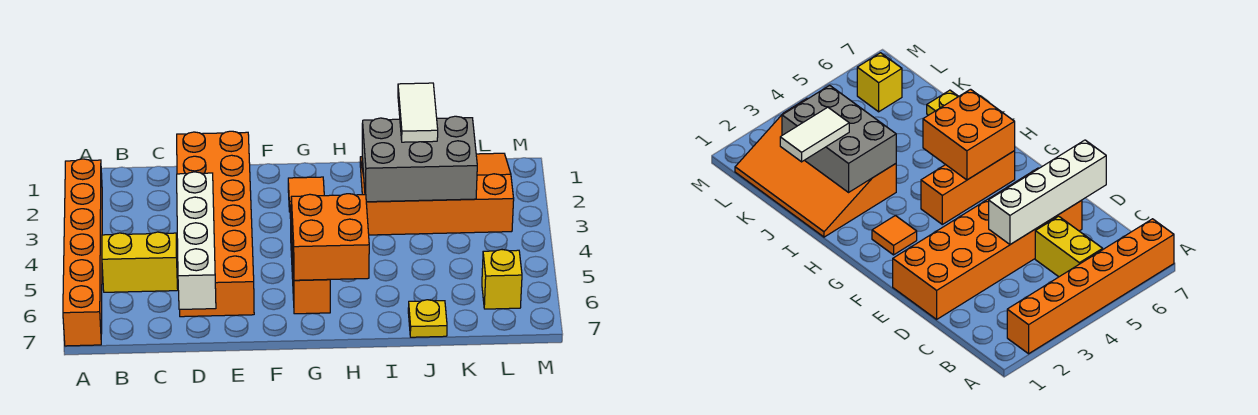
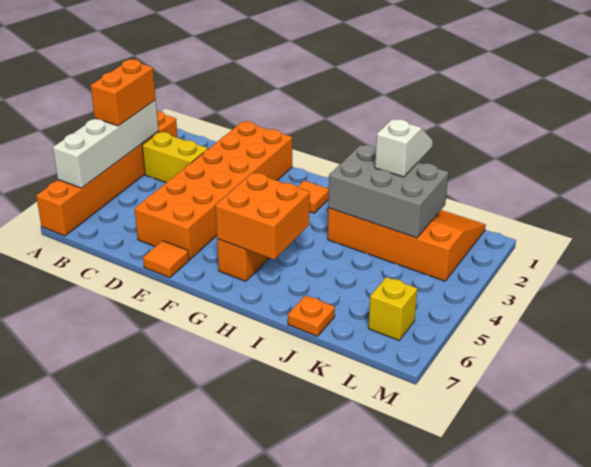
none -> orange brick A3:A4 level 3
yellow brick B5:C5 level 1 -> yellow brick B3:C3 level 1
white brick D4:D7 level 2 -> white brick A3:A6 level 2
none -> orange tile E7 level 1
white tile J1:J2 level 3 -> white slope J1:J2 level 3 top 2
yellow plate J7 level 1 -> orange plate J7 level 1

